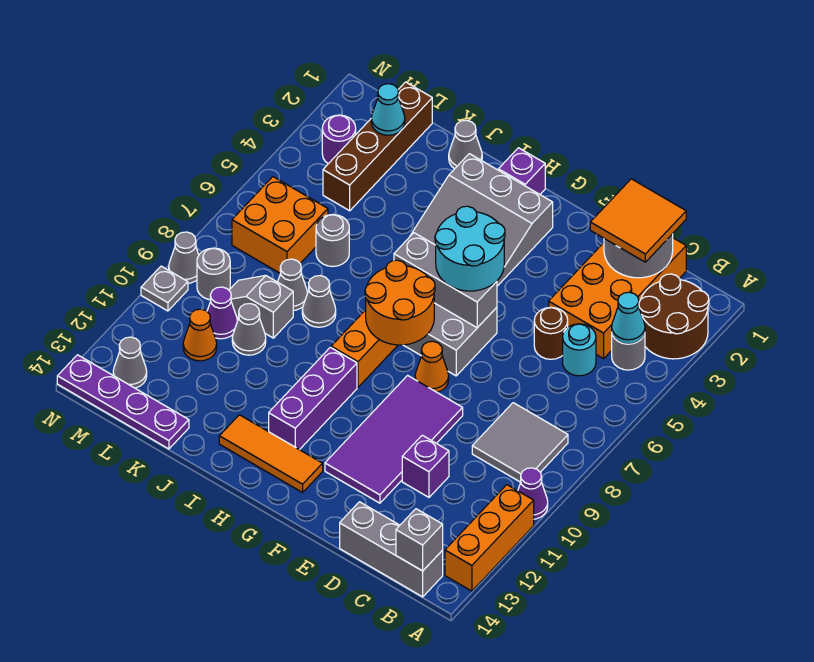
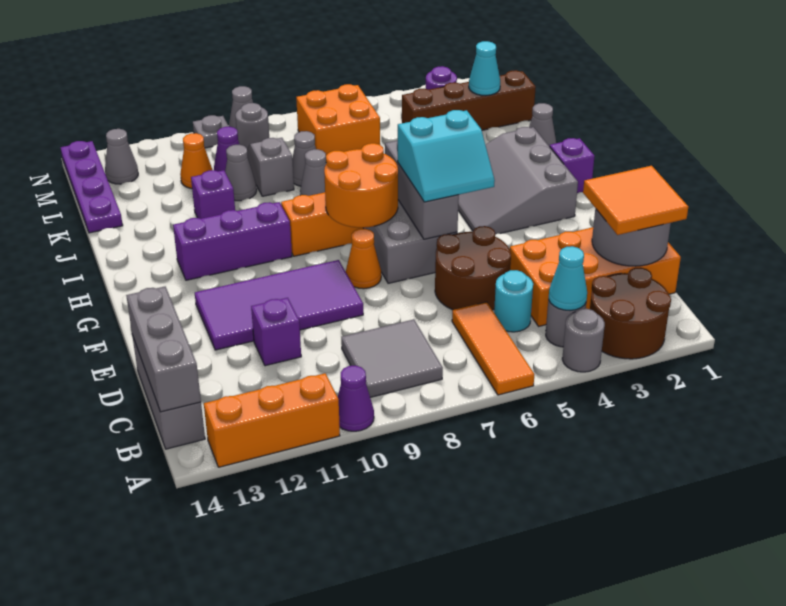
grey brick B14 level 2 -> grey brick B14:D14 level 2
brown round brick D5 level 1 -> brown round brick D5:E6 level 1
cyan round brick F5:G6 level 3 -> cyan slope F5:G6 level 3 top G
orange tile G13:I13 level 1 -> orange tile A6:C6 level 1
none -> purple brick J11 level 1
grey round brick K6 level 1 -> grey round brick A4 level 1

